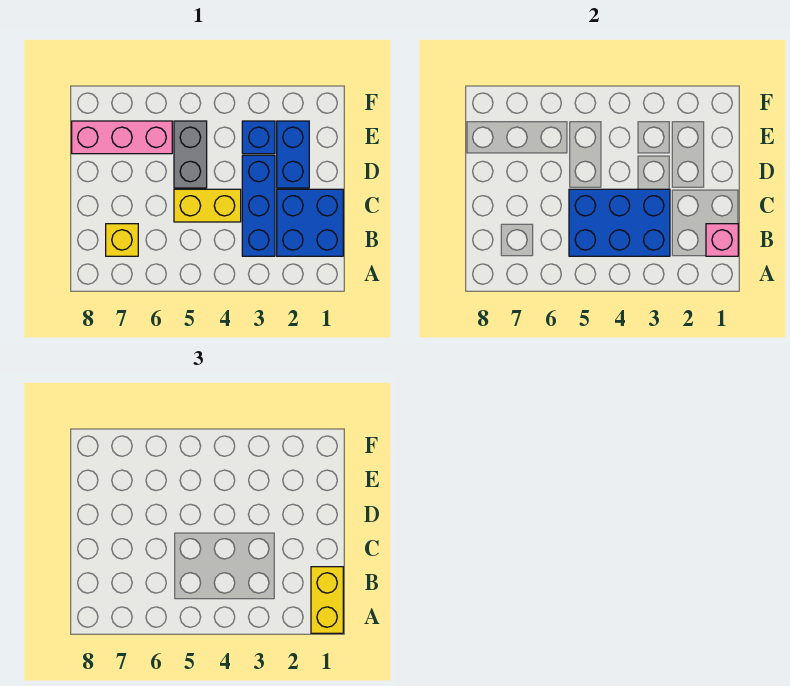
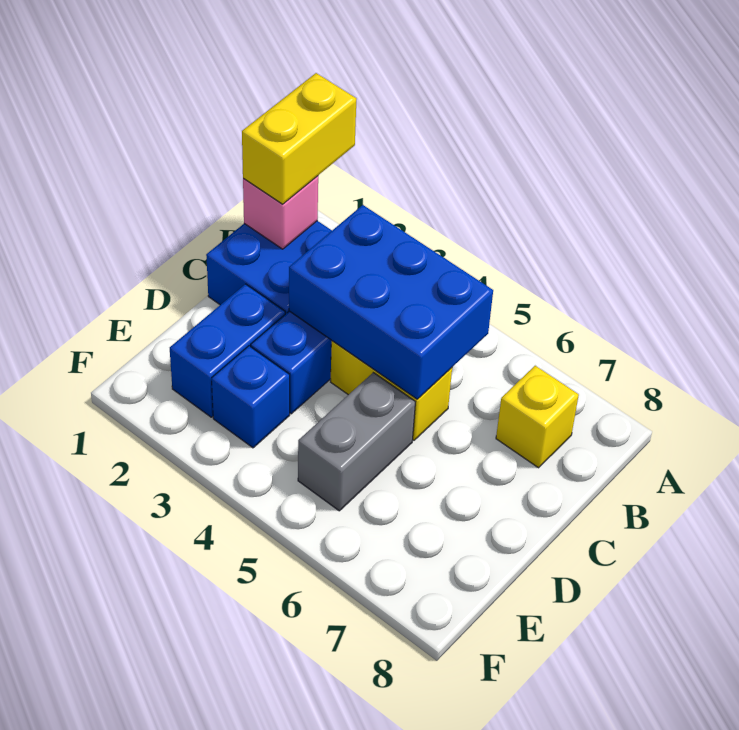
pink brick E6:E8 level 1 -> none

